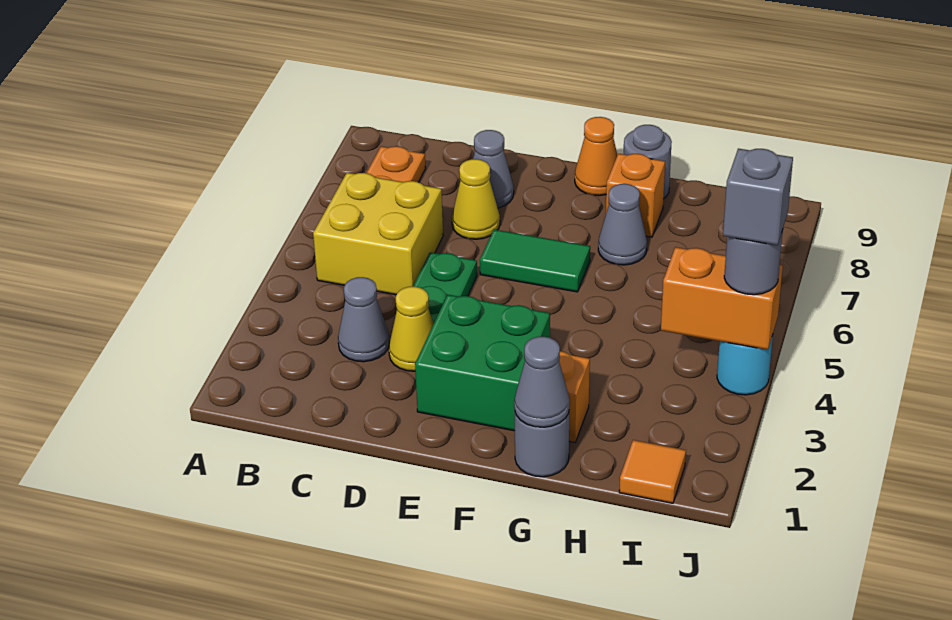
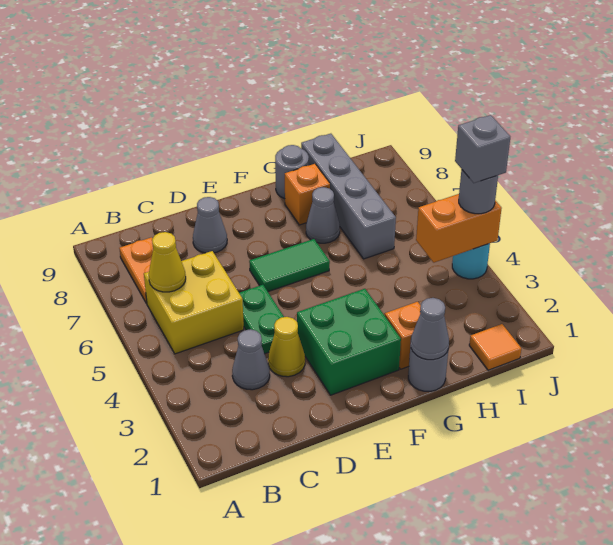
yellow cone D7 level 1 -> yellow cone B6 level 2
orange cone F9 level 1 -> none
none -> grey brick H6:H9 level 1

